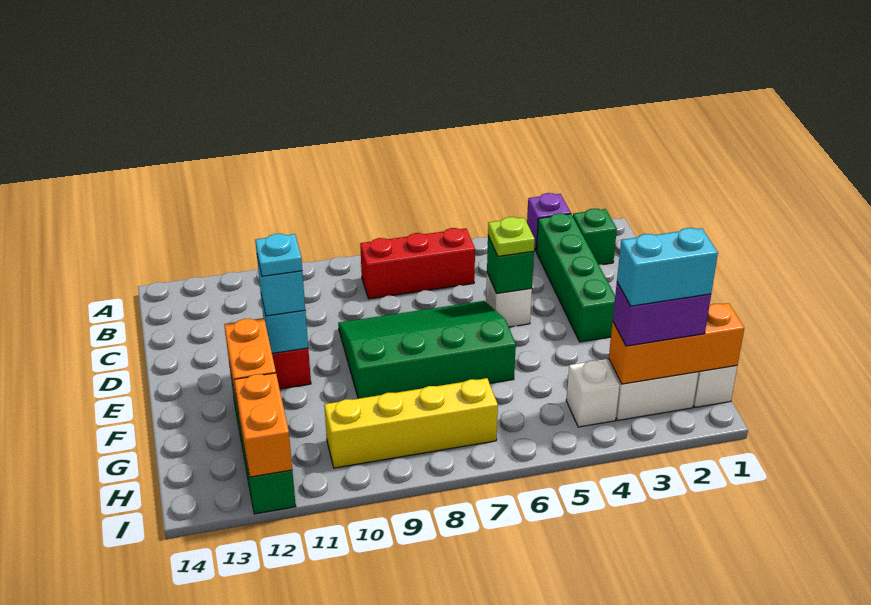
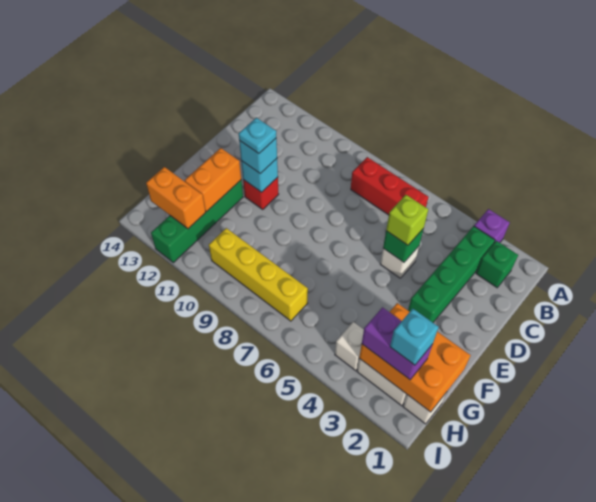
lime plate D5 level 3 -> lime brick D5 level 3
green slope D6:F9 level 1 top F -> none
orange brick H1:H3 level 2 -> orange brick G1:H3 level 2
cyan brick H2:H3 level 4 -> cyan brick H2 level 4
orange brick H12:I12 level 2 -> orange brick H12:H13 level 2

